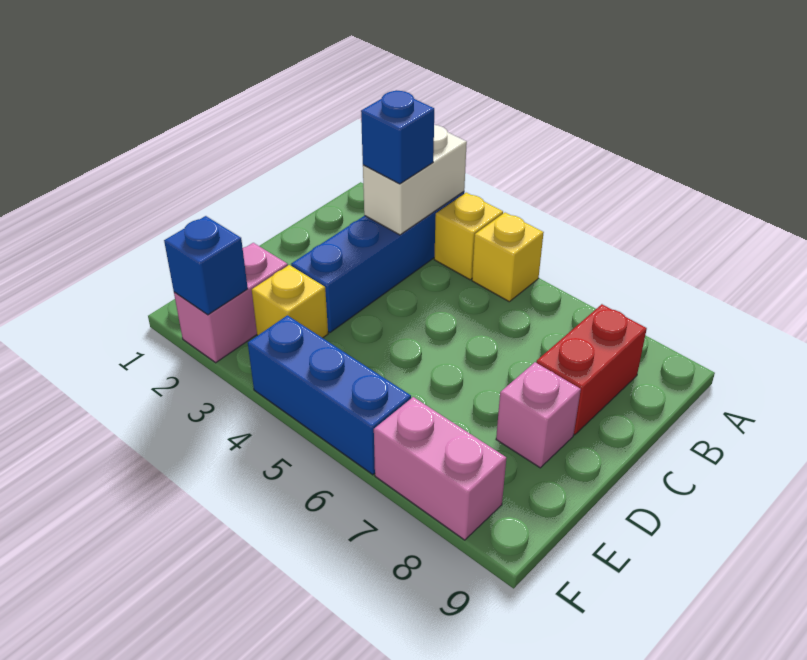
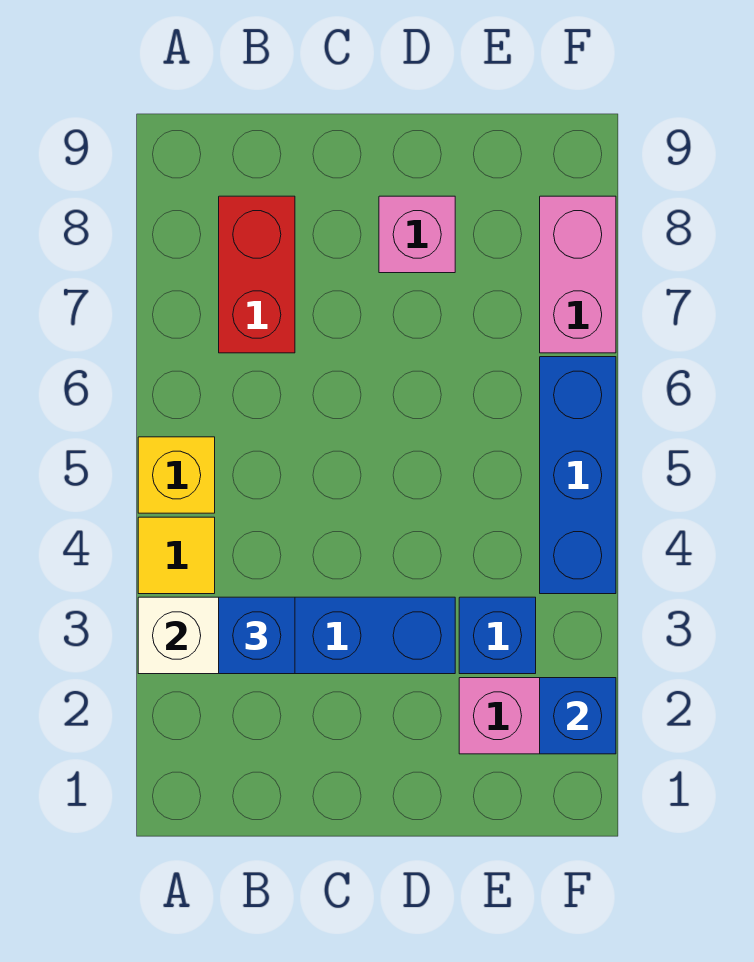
yellow brick A4 level 1 -> yellow tile A4 level 1
red brick B8:C8 level 1 -> red brick B7:B8 level 1
yellow brick E3 level 1 -> blue brick E3 level 1

